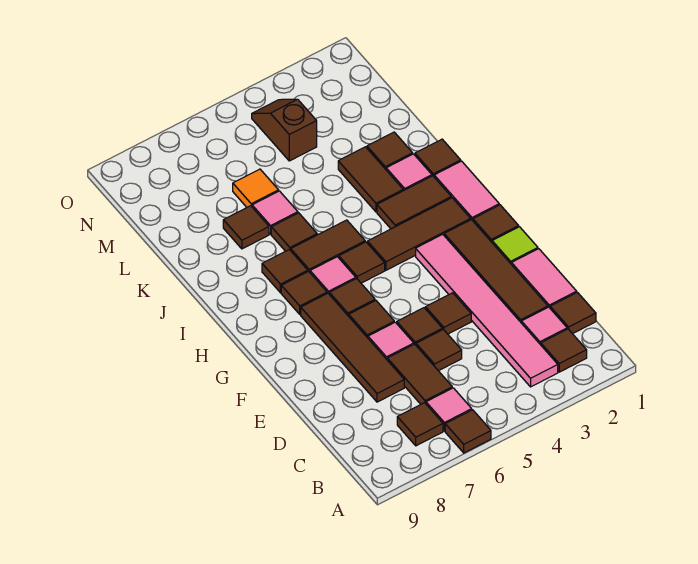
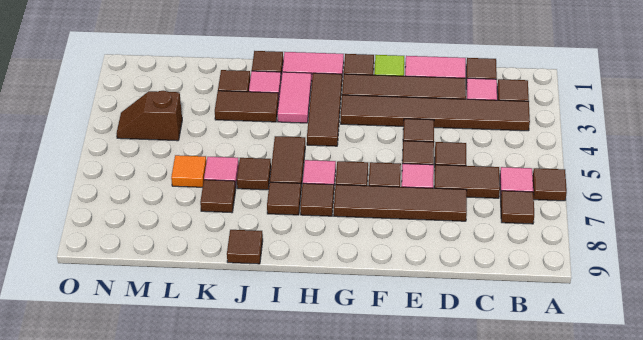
pink tile B3:G3 level 1 -> brown tile B3:G3 level 1
brown tile H5 level 1 -> brown tile J9 level 1
brown tile I2:I3 level 1 -> pink tile I2:I3 level 1

